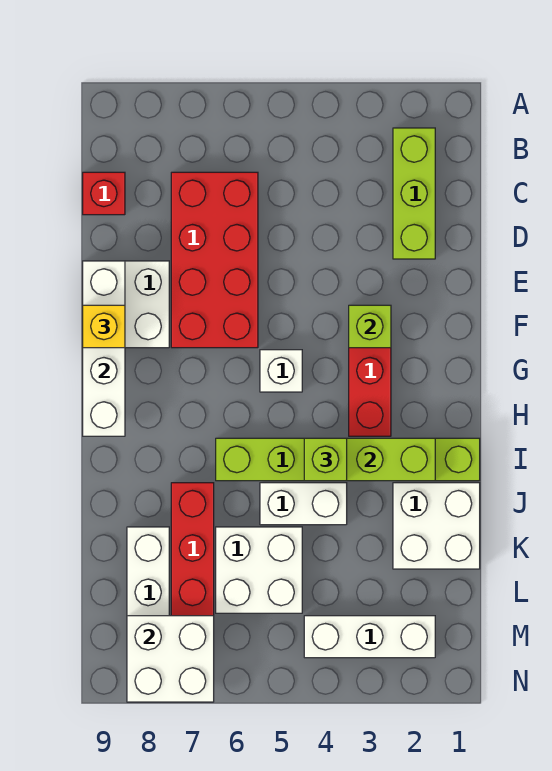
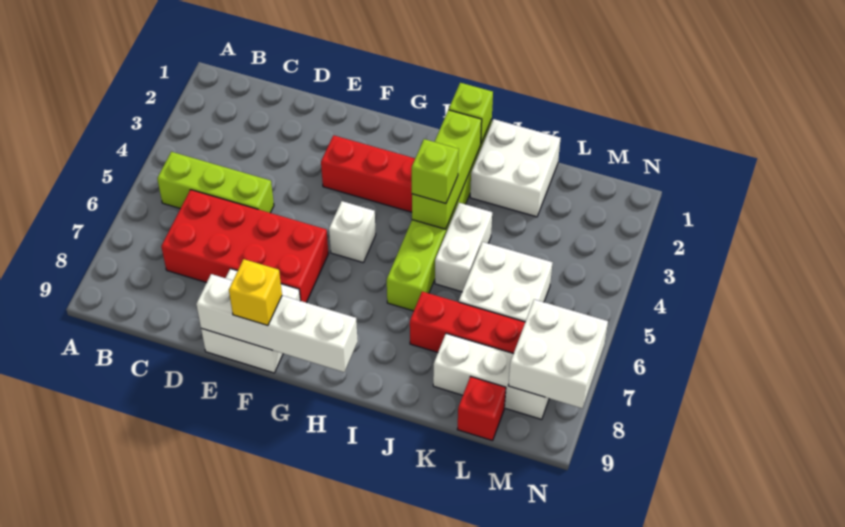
lime brick B2:D2 level 1 -> lime brick B5:D5 level 1
red brick C9 level 1 -> red brick L9 level 1
lime brick F3 level 2 -> lime brick I1 level 2
white brick M2:M4 level 1 -> none

